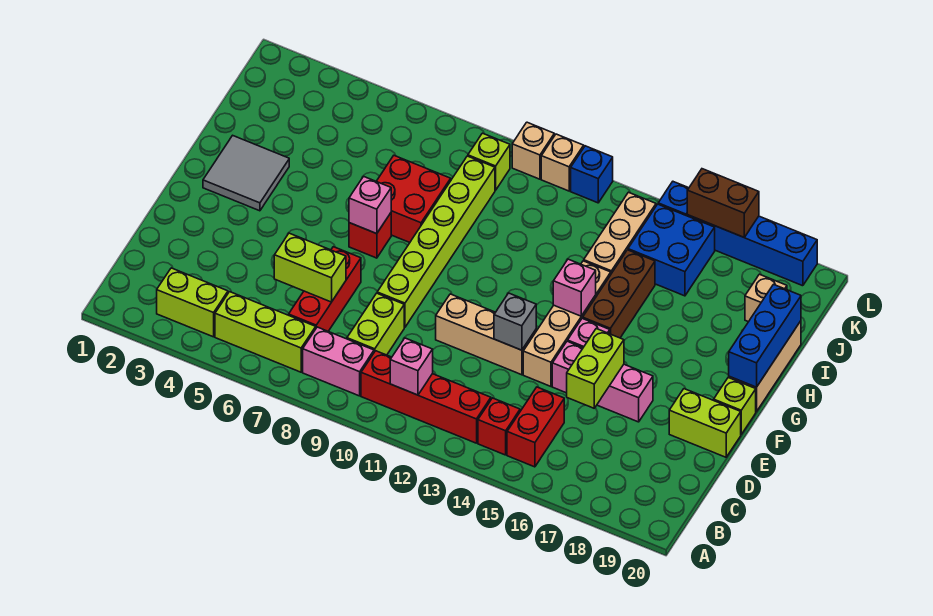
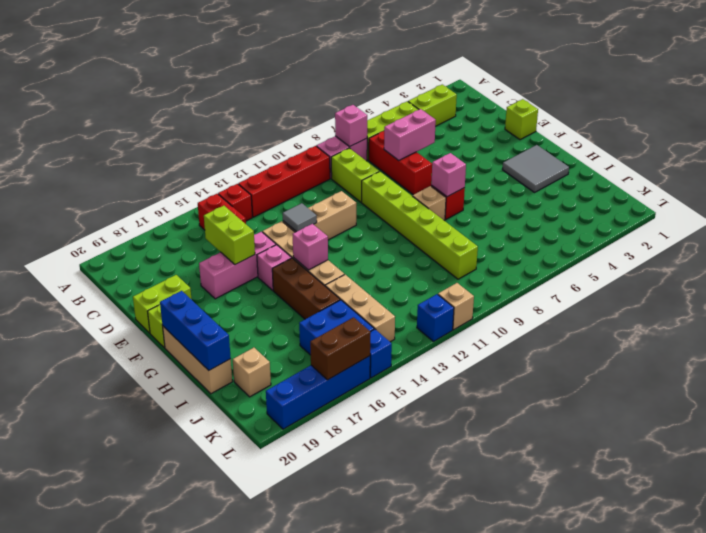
pink brick B11 level 2 -> pink brick B8 level 2
lime brick D6:D7 level 2 -> pink brick D6:D7 level 2
grey brick E13 level 2 -> grey tile E13 level 2
red brick H7:I8 level 1 -> none
lime brick K9 level 1 -> lime brick E1 level 1
tan brick L10 level 1 -> tan brick G8 level 1

